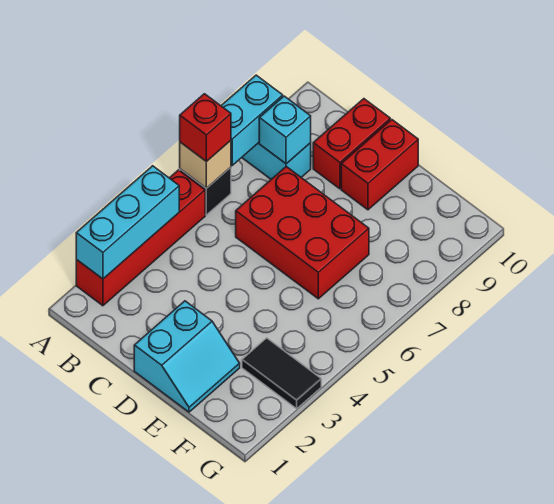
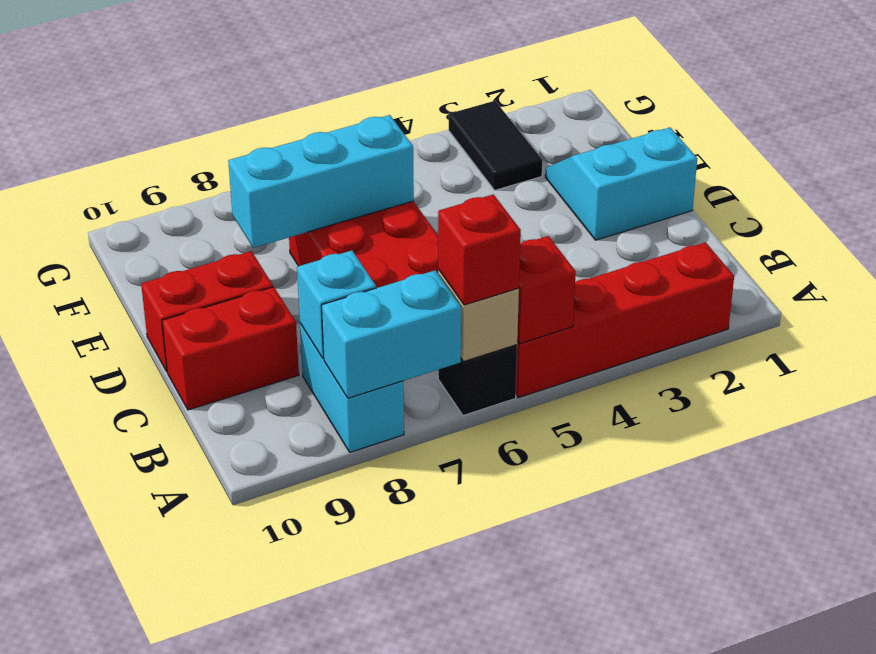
cyan brick A2:A4 level 2 -> cyan brick E6:E8 level 2
none -> red brick A5 level 2

